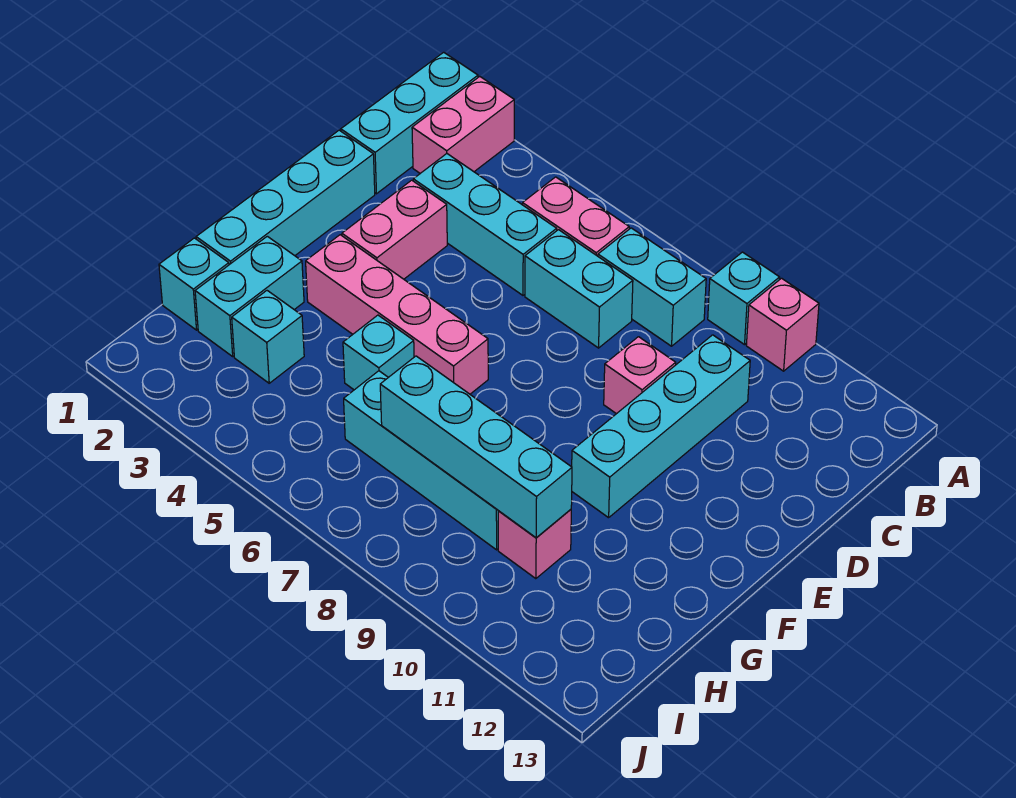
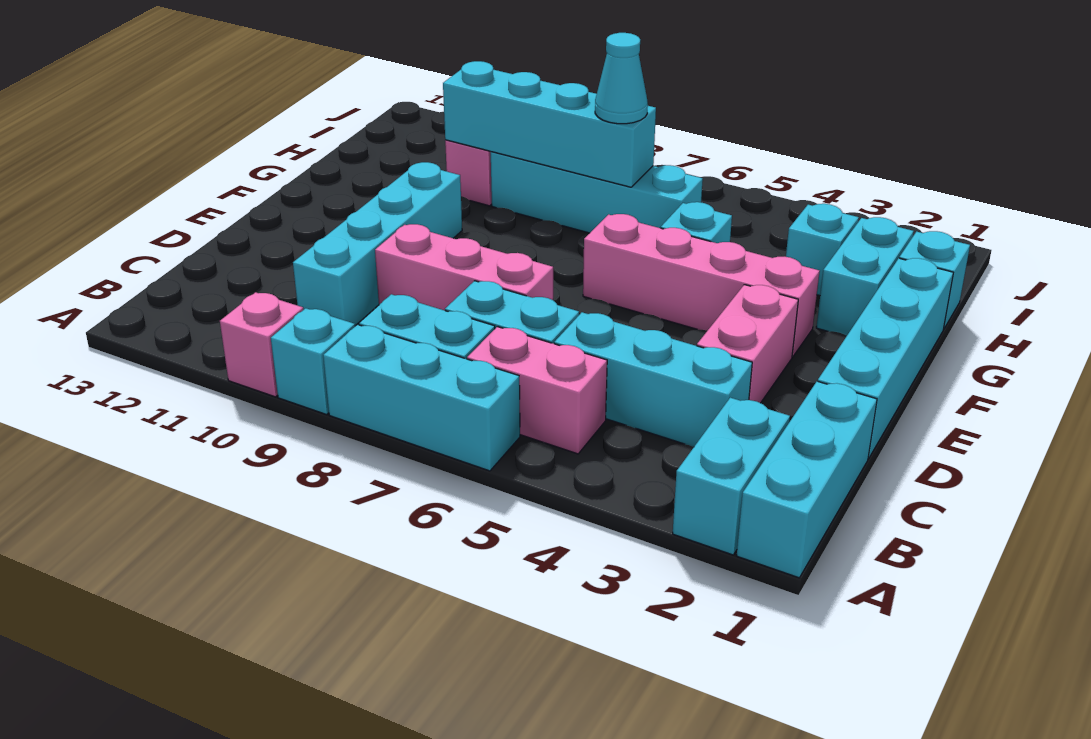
pink brick A2:B2 level 1 -> cyan brick A2:B2 level 1
none -> cyan brick A6:A8 level 1
pink brick D9 level 1 -> pink brick D7:D9 level 1
none -> cyan cone H7 level 3

